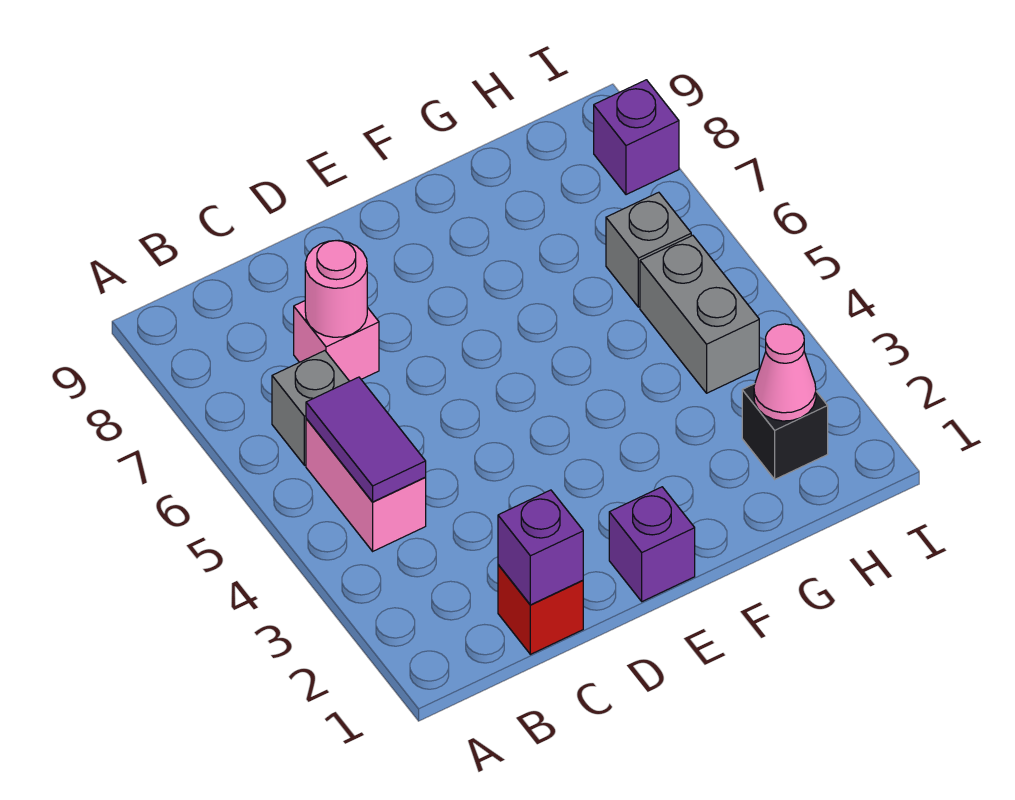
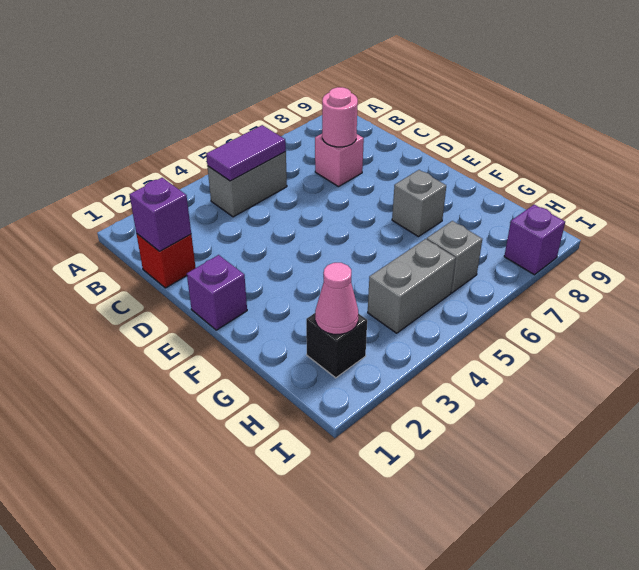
pink brick B4:B5 level 1 -> grey brick B4:B5 level 1
grey brick B6 level 1 -> grey brick F7 level 1

